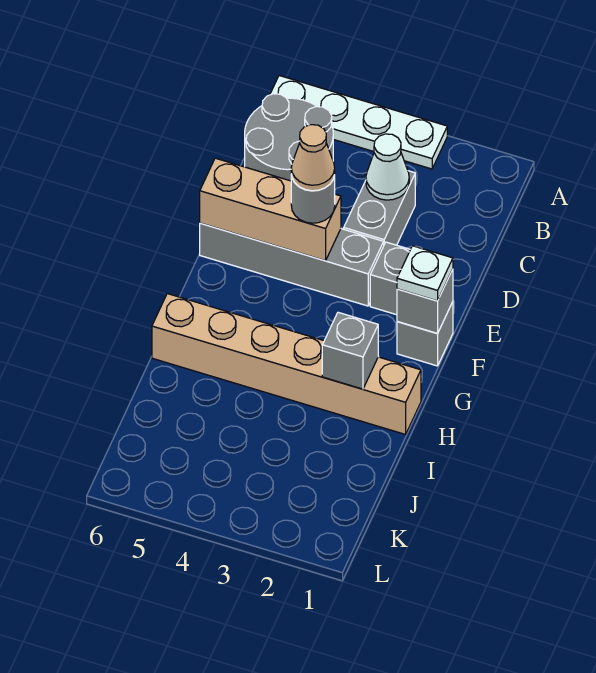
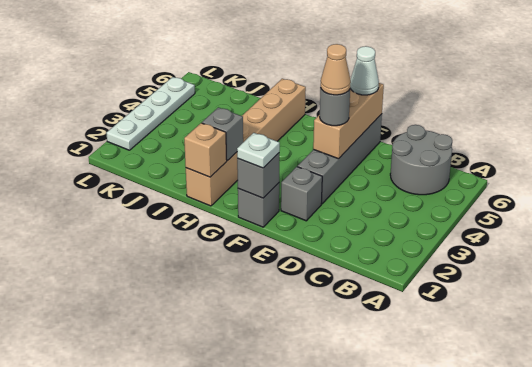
white plate A3:A6 level 1 -> white plate L2:L5 level 1
grey brick C3:D3 level 1 -> none
white cone C3 level 2 -> white cone E6 level 3
none -> tan brick H1 level 2

